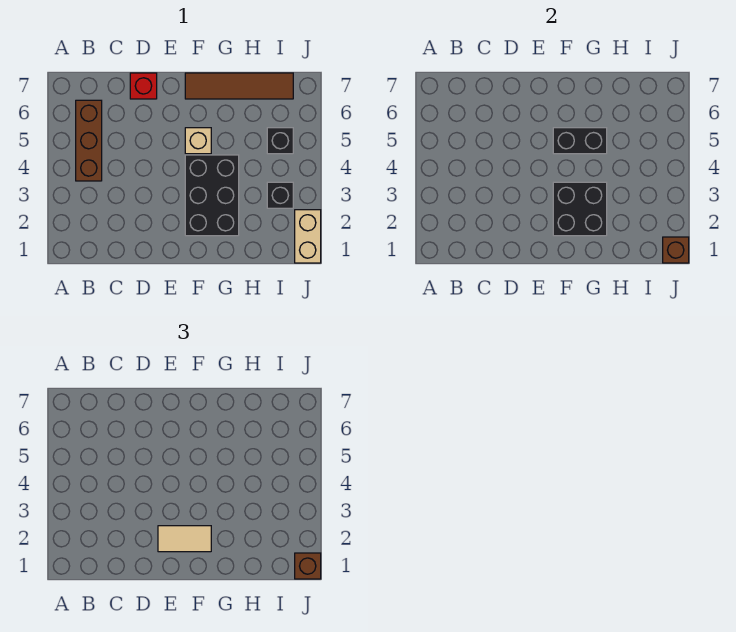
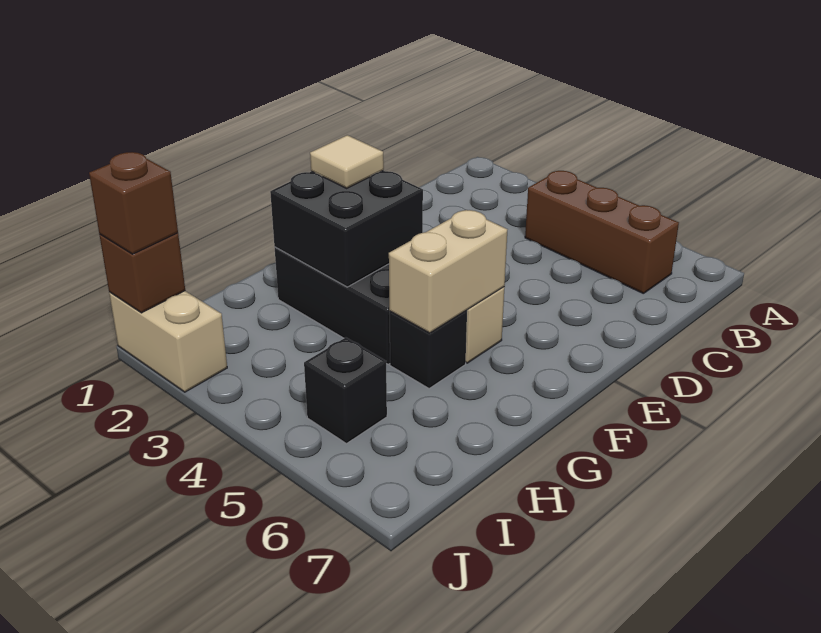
red brick D7 level 1 -> none
tan tile E2:F2 level 3 -> tan tile F2 level 3
black brick F5:G5 level 2 -> tan brick F5:G5 level 2
brown tile F7:I7 level 1 -> none
black brick I3 level 1 -> black brick G5 level 1

